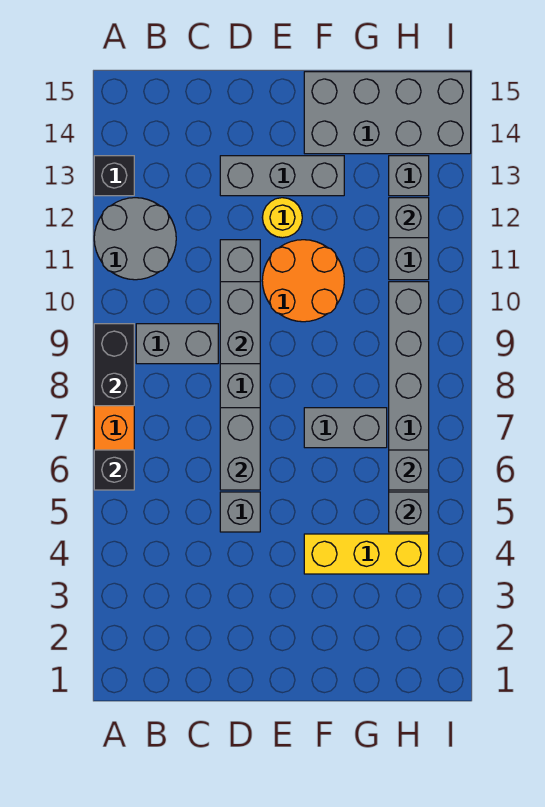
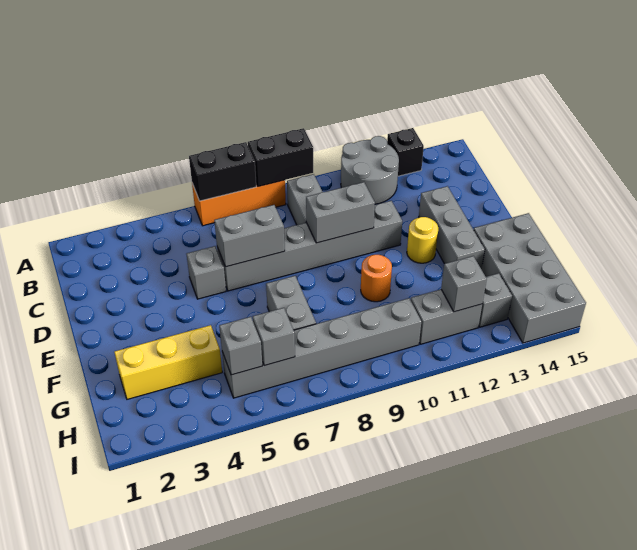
black brick A6 level 2 -> black brick A6:A7 level 2
orange round brick E10:F11 level 1 -> orange round brick F10 level 1
yellow brick F4:H4 level 1 -> yellow brick G2:G4 level 1

